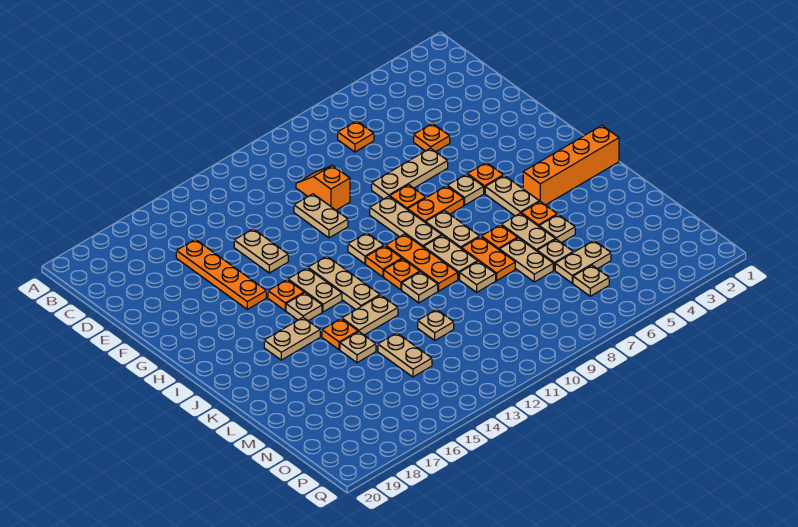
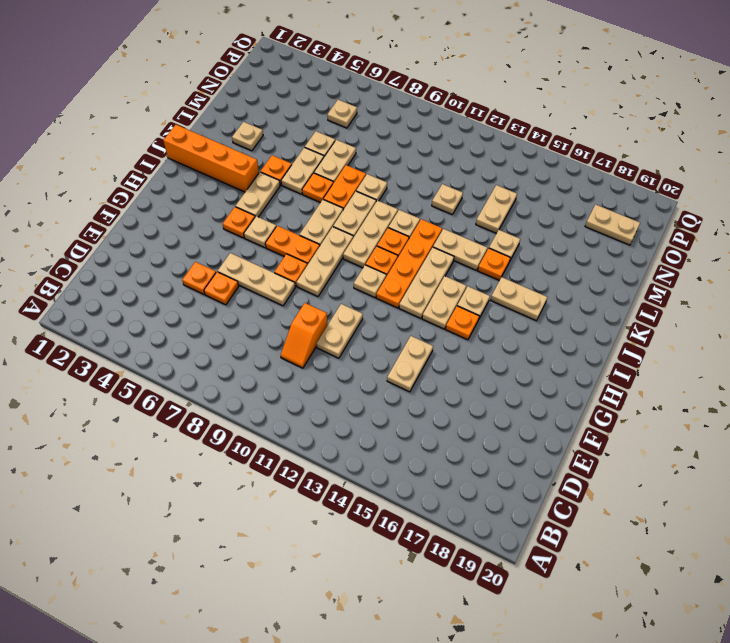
orange plate C7 level 1 -> orange plate E6 level 1
orange plate D16:G16 level 1 -> orange plate H12:K12 level 1
orange plate I10:K10 level 1 -> tan plate I10:K10 level 1
tan plate L5 level 1 -> tan plate L3 level 1
tan plate N5:N6 level 1 -> tan plate O18:O19 level 1

